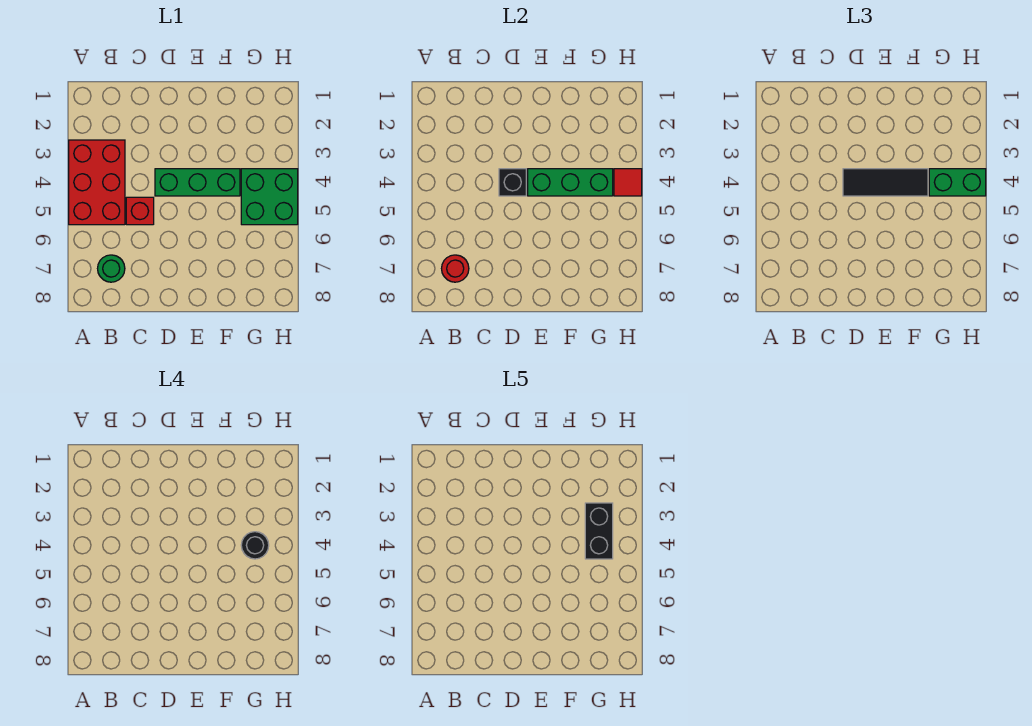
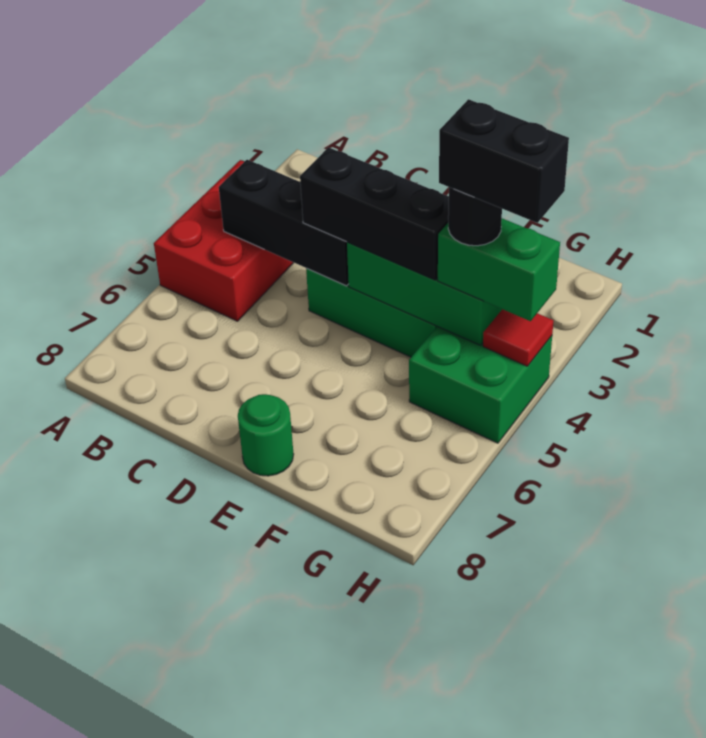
green round brick B7 level 1 -> green round brick E8 level 1
red round brick B7 level 2 -> none
red brick C5 level 1 -> none
black brick D4 level 2 -> black brick B4:D4 level 2
black tile D4:F4 level 3 -> black brick D4:F4 level 3
black brick G3:G4 level 5 -> black brick G4:H4 level 5

